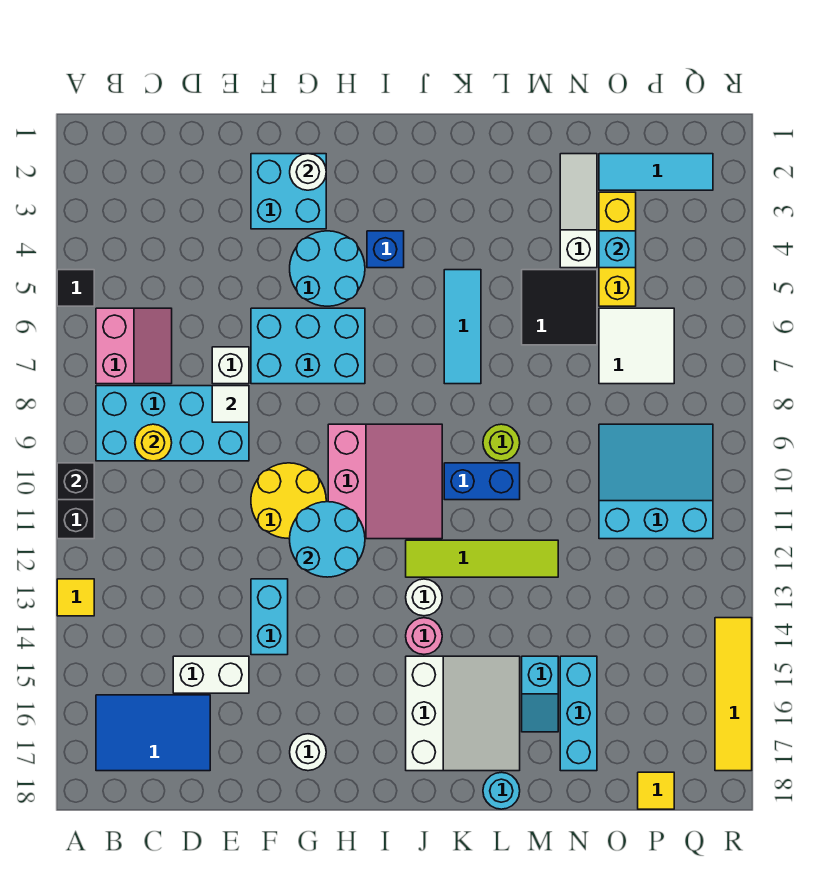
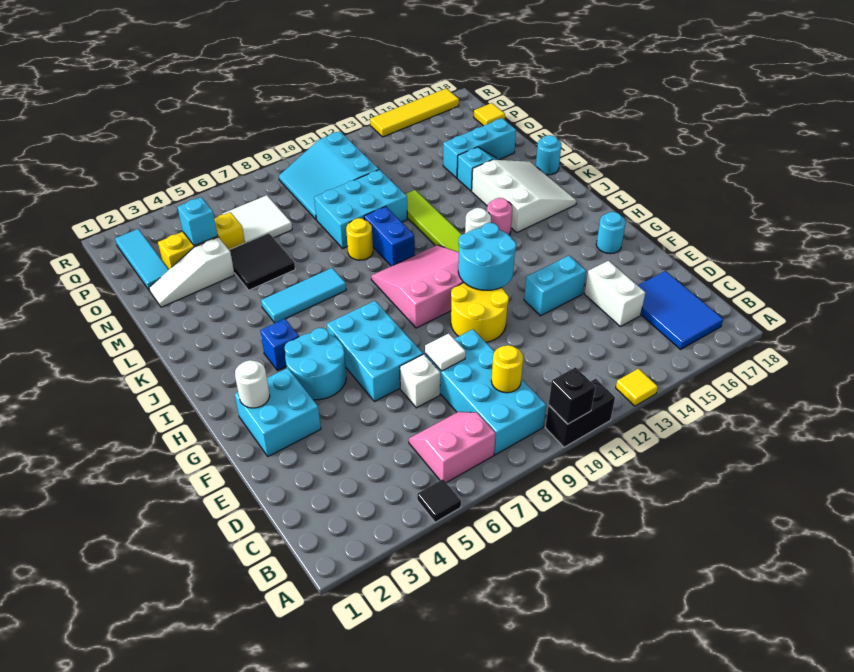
white round brick G17 level 1 -> cyan round brick G17 level 1
white slope J15:L17 level 1 top J -> white slope J15:L17 level 1 top 15
lime round brick L9 level 1 -> yellow round brick L9 level 1
none -> cyan brick M9:N11 level 1

